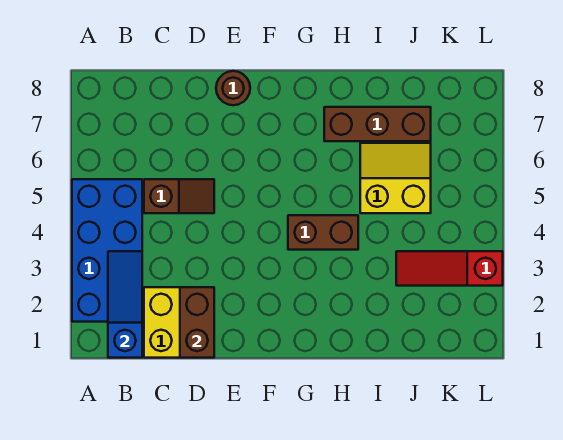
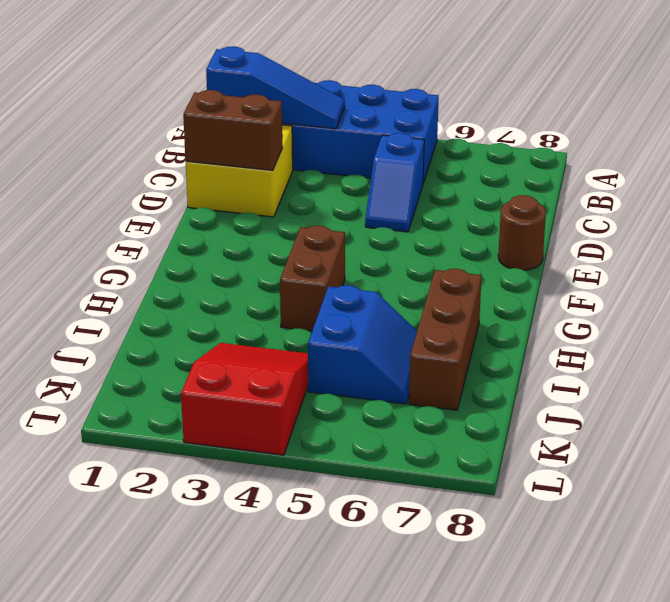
brown slope C5:D5 level 1 top C -> blue slope C5:D5 level 1 top C
yellow slope I5:J6 level 1 top 5 -> blue slope I5:J6 level 1 top 5
red slope J3:L3 level 1 top L -> red slope J3:L4 level 1 top L

